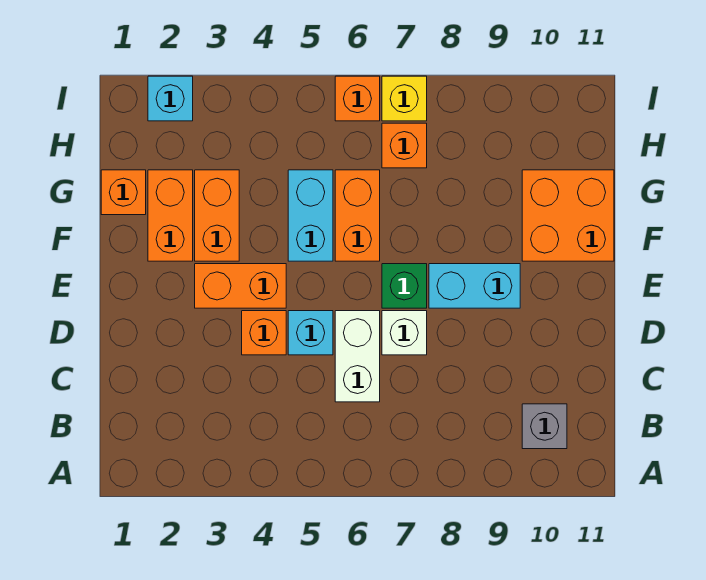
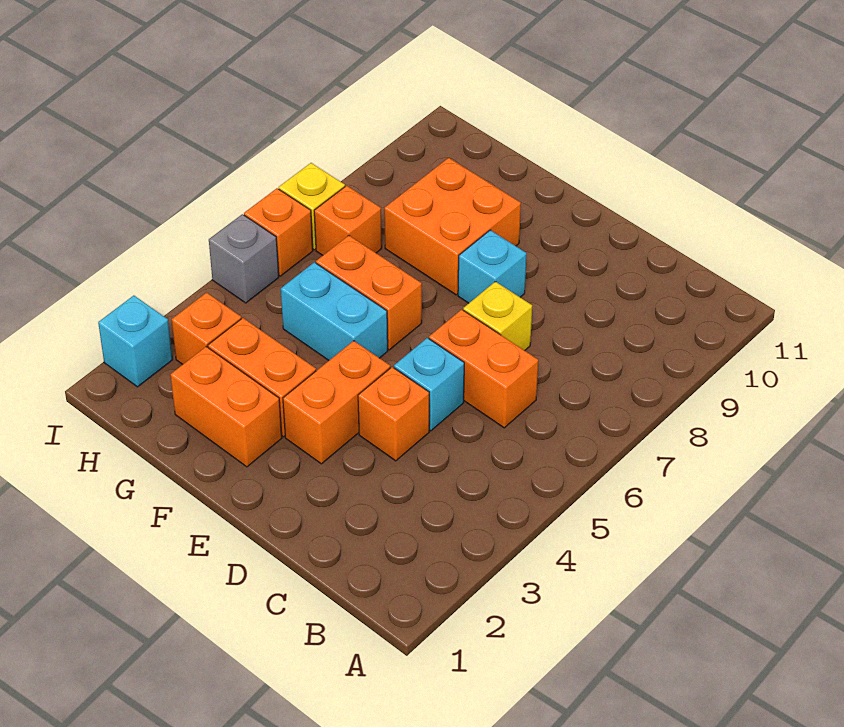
grey brick B10 level 1 -> grey brick I5 level 1
white brick C6:D6 level 1 -> orange brick C6:D6 level 1
white brick D7 level 1 -> yellow brick D7 level 1
green brick E7 level 1 -> none
cyan brick E8:E9 level 1 -> cyan brick E8 level 1
orange brick F10:G11 level 1 -> orange brick F8:G9 level 1
orange brick G1 level 1 -> orange brick H3 level 1

